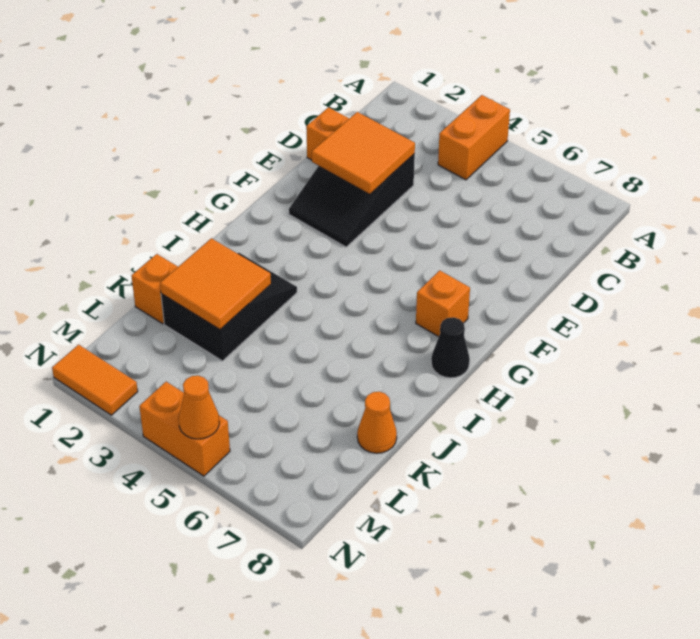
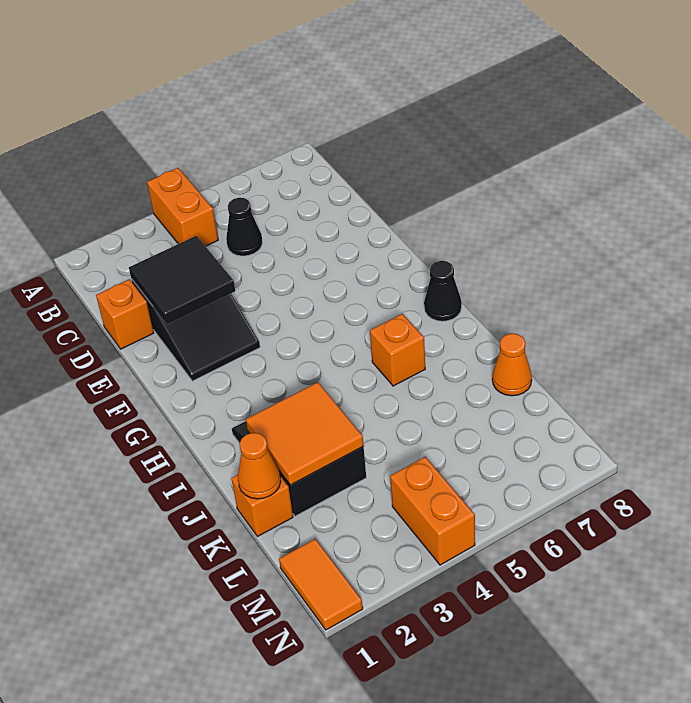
none -> black cone C5 level 1
orange tile D2:E3 level 2 -> black tile D2:E3 level 2
orange brick G7 level 1 -> orange brick I6 level 1
orange tile N1:N2 level 1 -> orange tile M1:N1 level 1
orange brick N4:N5 level 1 -> orange brick M4:N4 level 1
orange cone N5 level 2 -> orange cone K1 level 2

